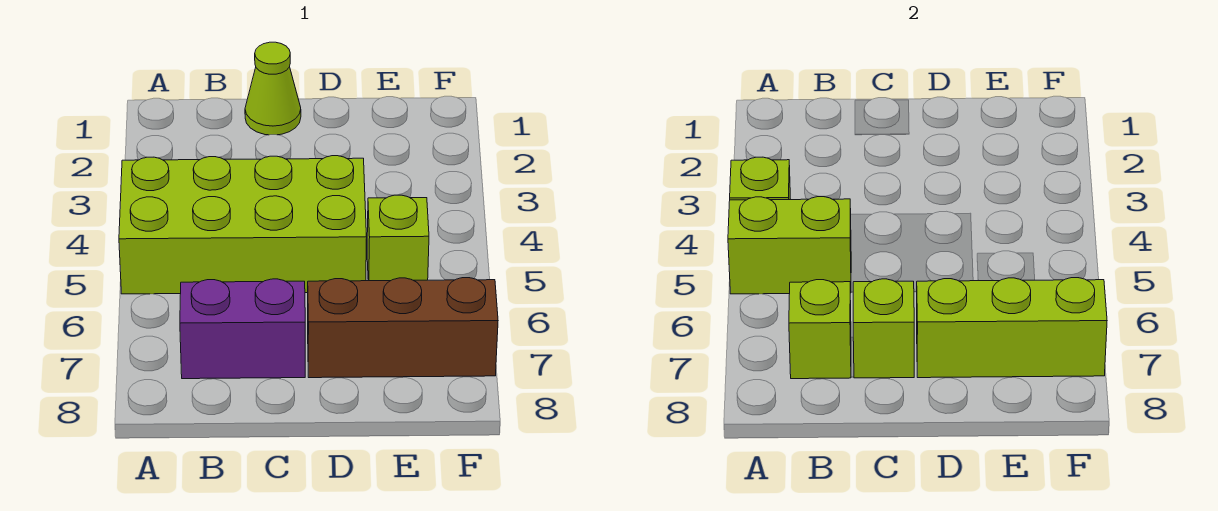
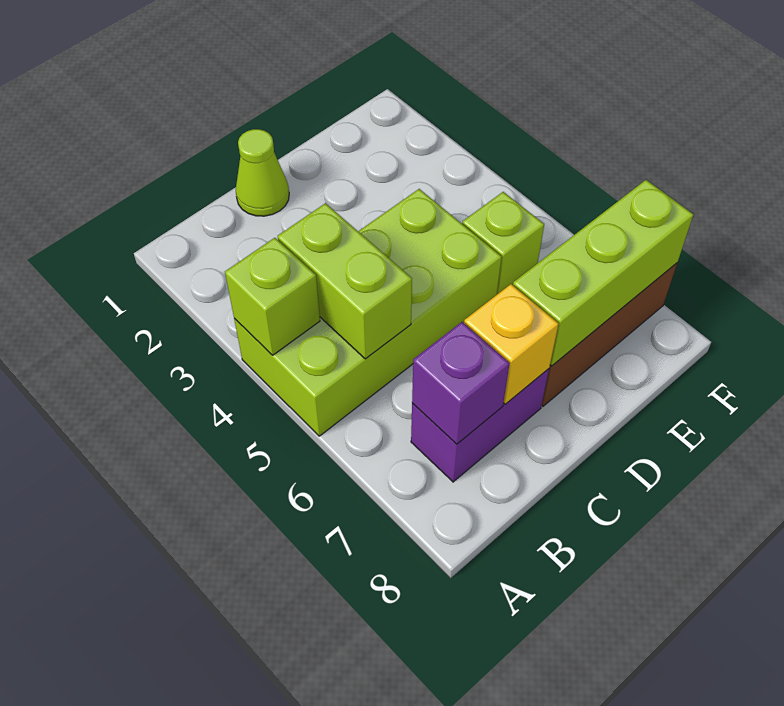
lime brick A5:B5 level 2 -> lime brick B4:B5 level 2
lime brick B7 level 2 -> purple brick B7 level 2
lime brick C7 level 2 -> yellow brick C7 level 2

